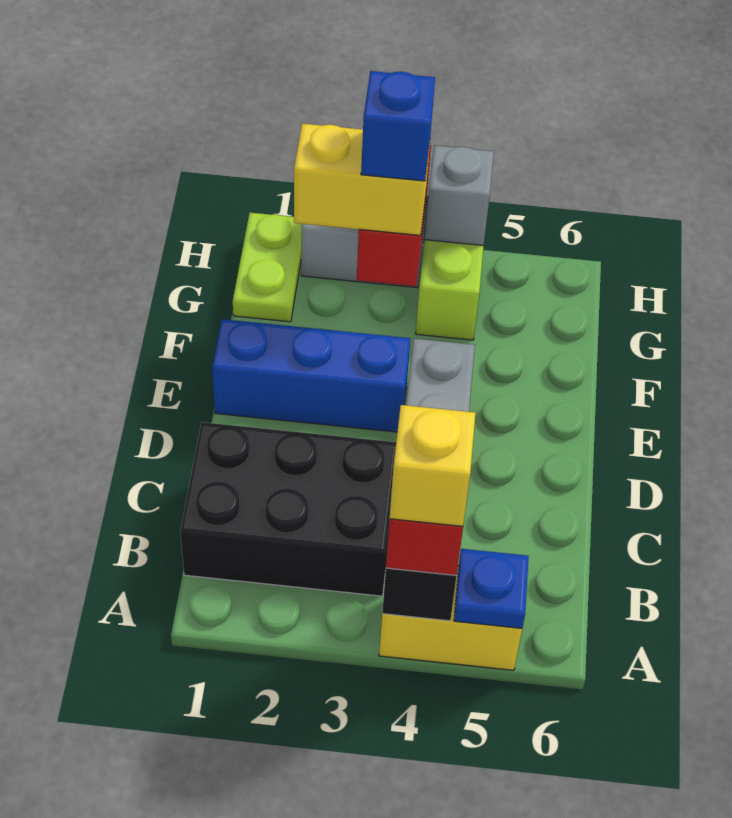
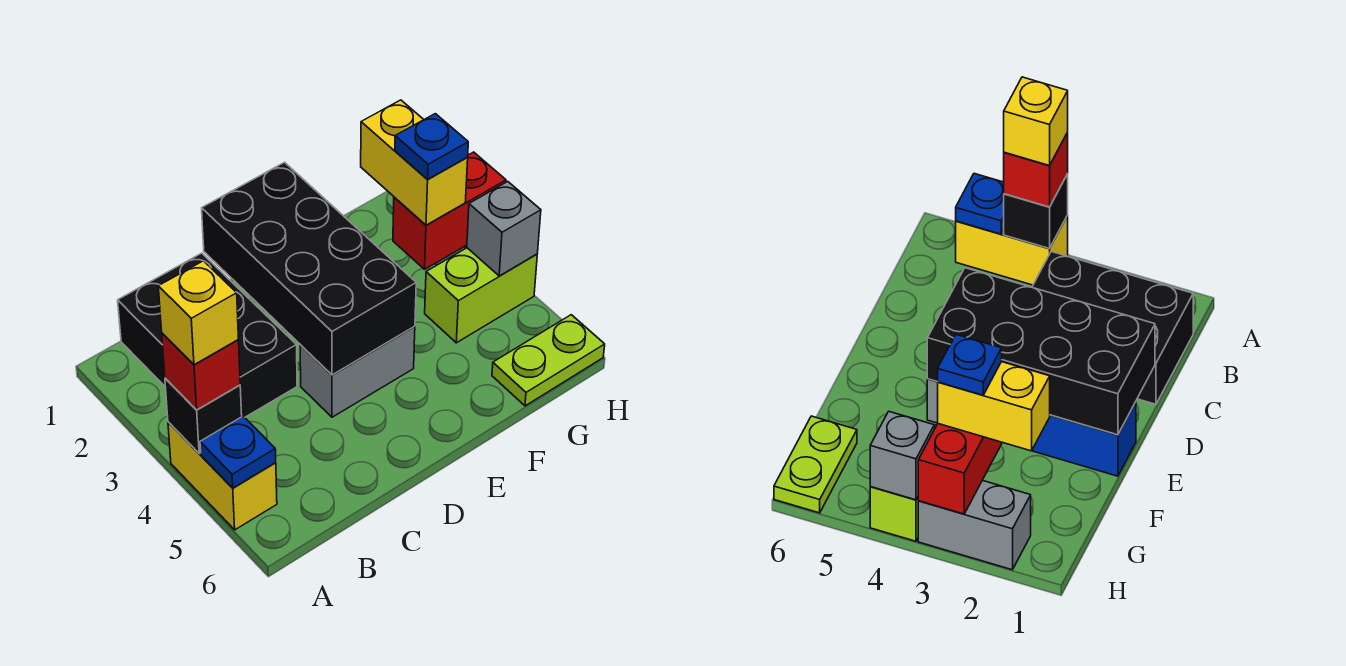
none -> black brick D1:E4 level 2
lime plate G1:H1 level 1 -> lime plate G6:H6 level 1
blue brick G3 level 4 -> blue plate G3 level 4

